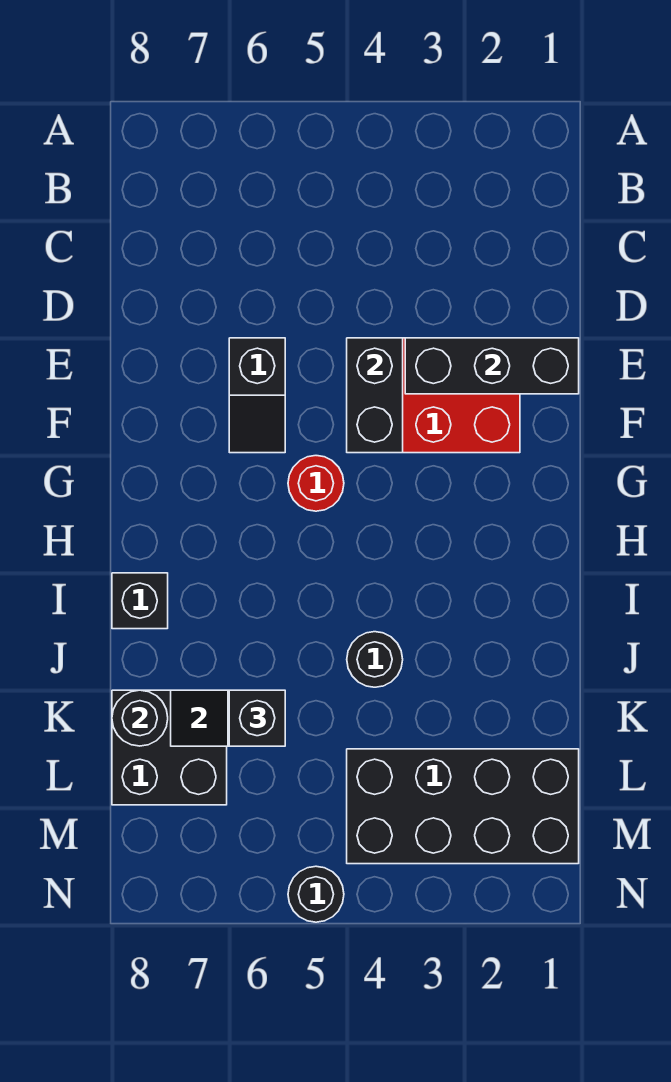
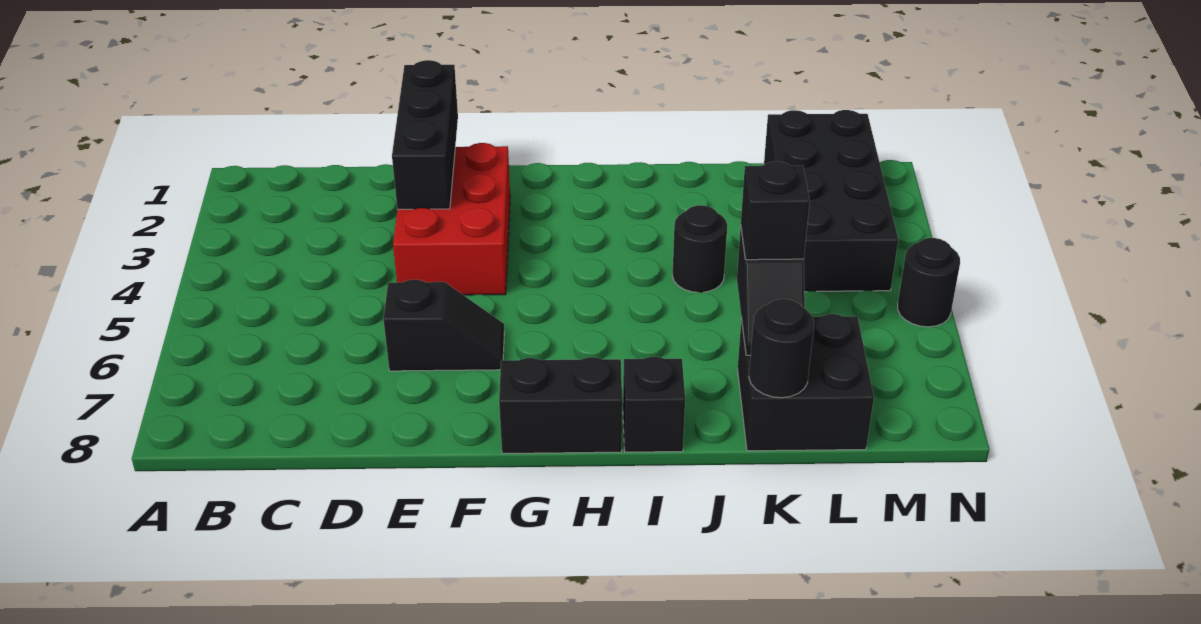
black brick E4:F4 level 2 -> black brick G8:H8 level 1
red round brick G5 level 1 -> none

